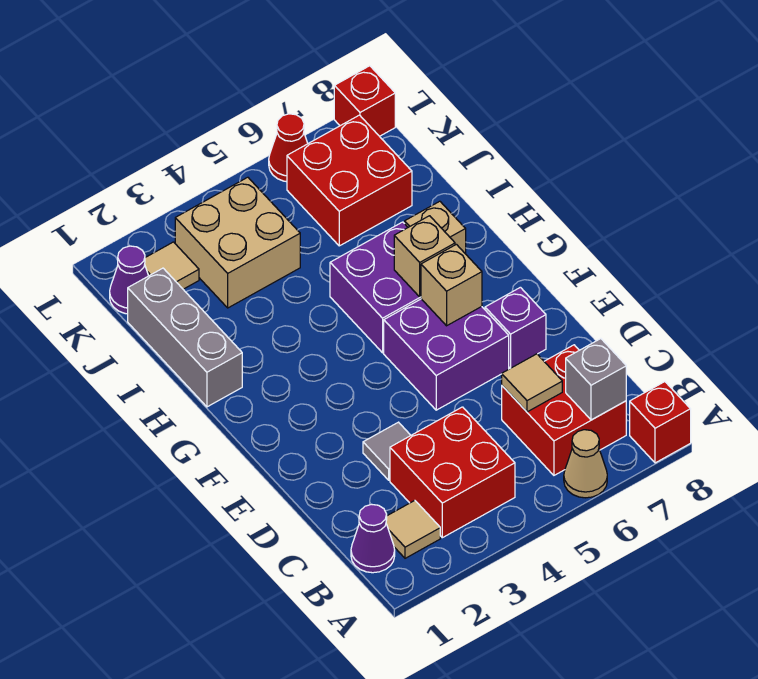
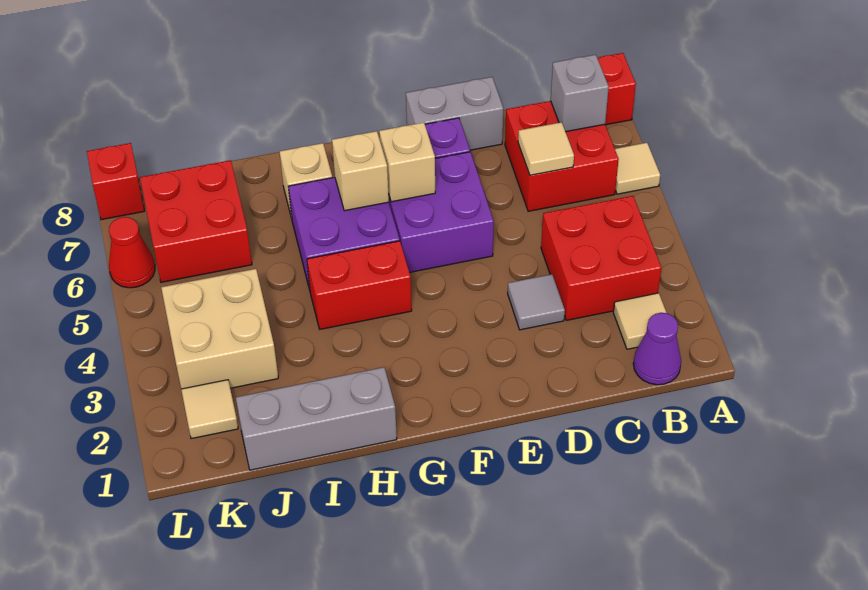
tan cone A6 level 1 -> tan tile A6 level 1
none -> grey brick D8:E8 level 1
none -> red brick G4:H4 level 1
purple cone K1 level 1 -> none

